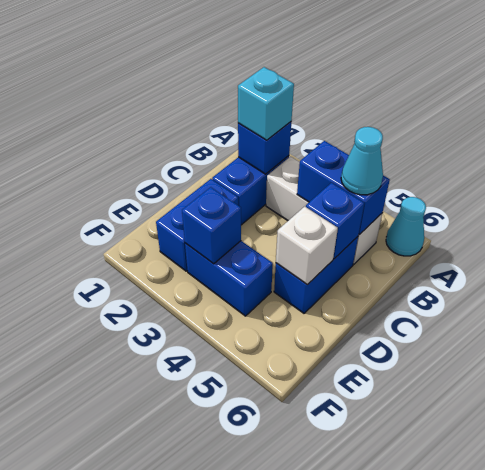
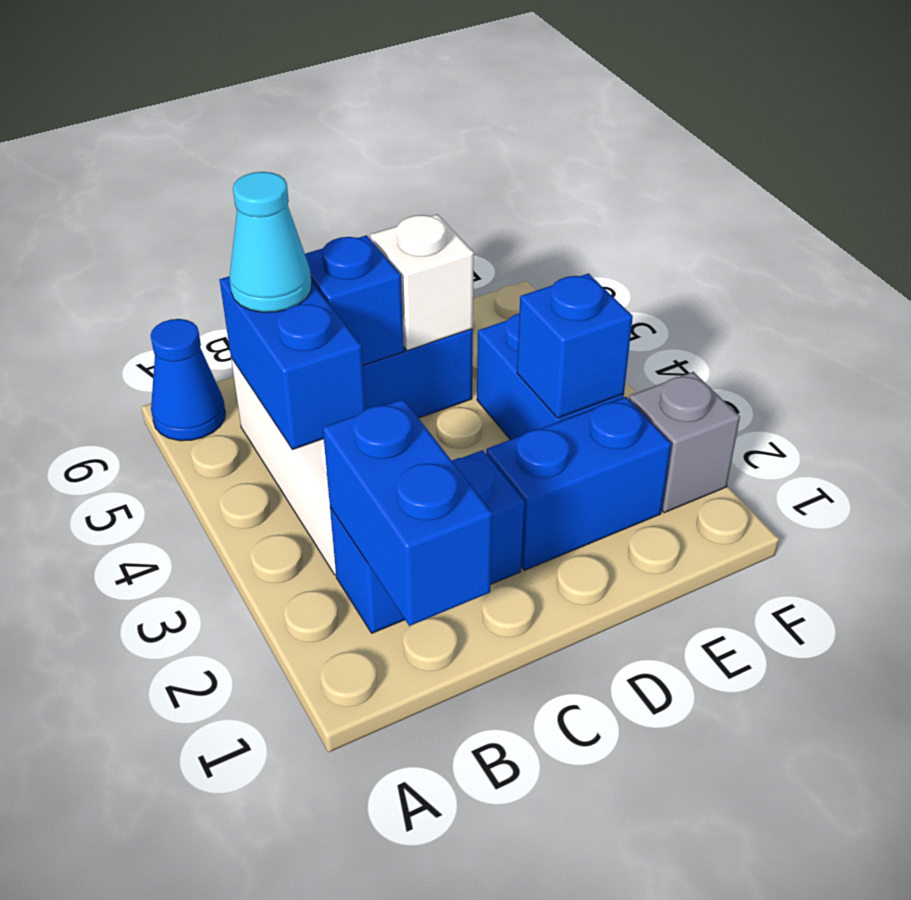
cyan cone A6 level 1 -> blue cone A6 level 1
blue brick B2 level 2 -> blue brick B1:B2 level 2
cyan brick B2 level 3 -> none
none -> grey brick F2 level 1

